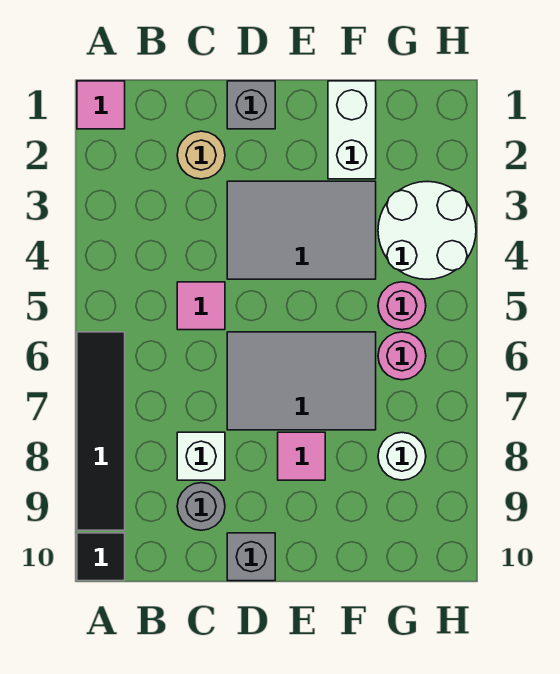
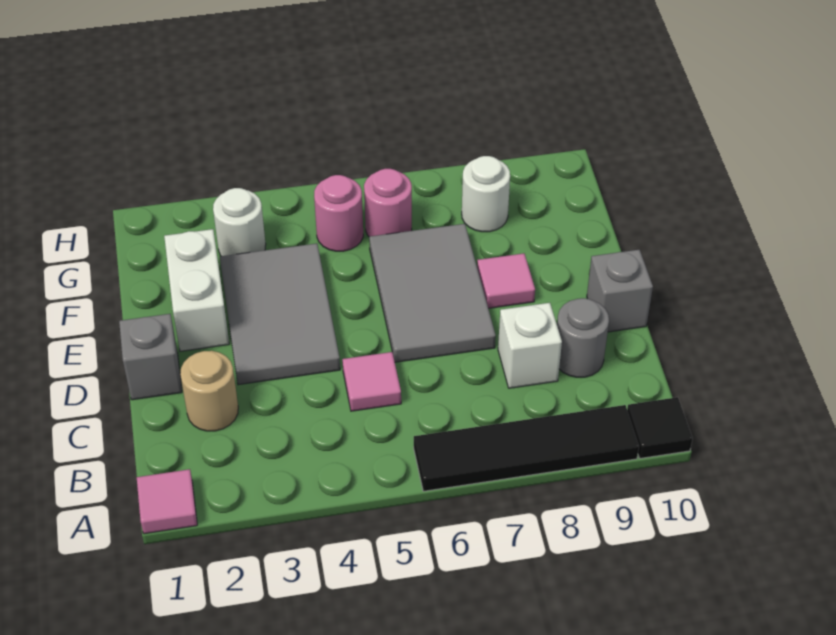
white brick F1:F2 level 1 -> white brick E2:F2 level 1
white round brick G3:H4 level 1 -> white round brick G3 level 1

